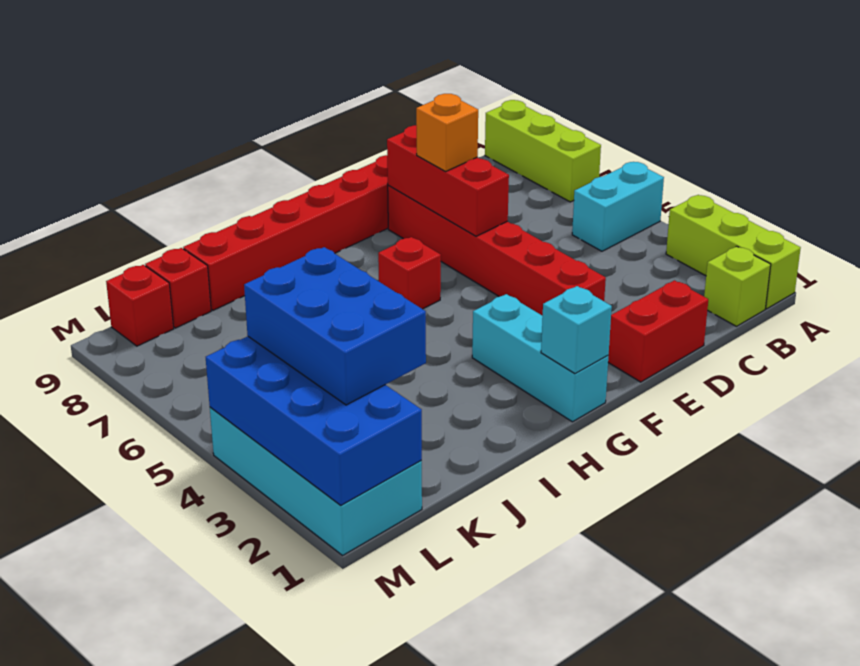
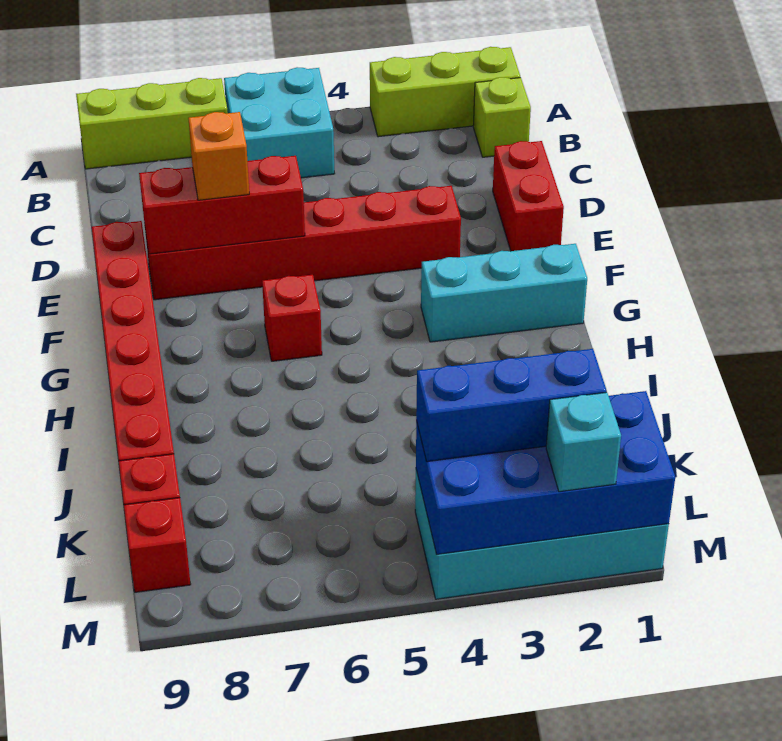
cyan brick A5:B5 level 1 -> cyan brick A5:B6 level 1
cyan brick G1 level 2 -> cyan brick M2 level 3
blue brick K2:L4 level 3 -> blue brick L2:L4 level 3

